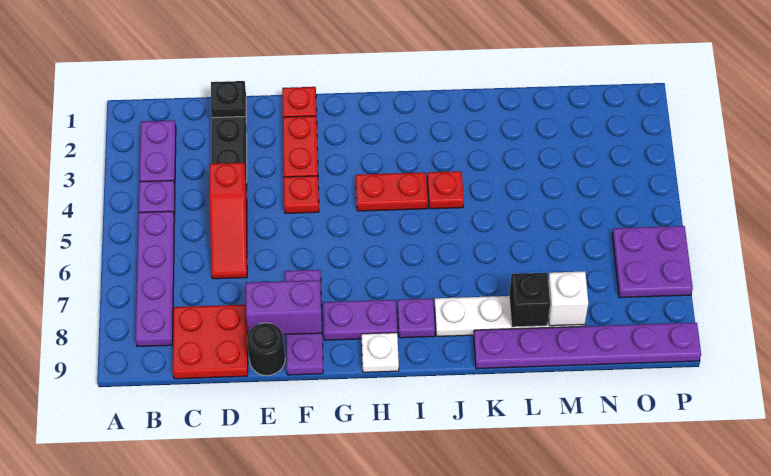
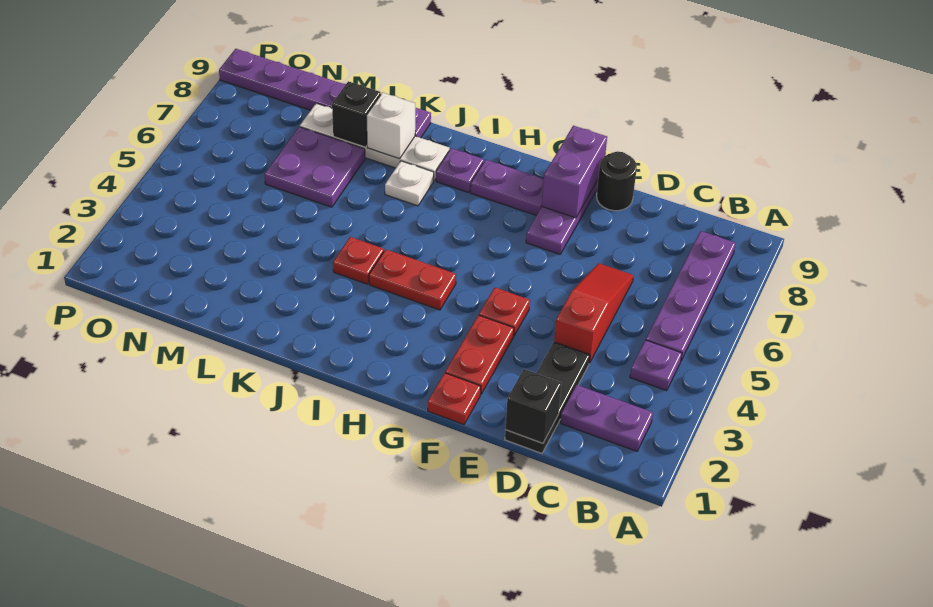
purple plate B2:B3 level 1 -> purple plate B2:C2 level 1
red plate C8:D9 level 1 -> none
black plate D1 level 2 -> black brick D1 level 2
purple brick E8:F8 level 2 -> purple brick F8:F9 level 2
white plate H9 level 1 -> white plate J7 level 1
white brick M8 level 2 -> white brick K8 level 2
purple plate O6:P7 level 1 -> purple plate L6:M7 level 1

